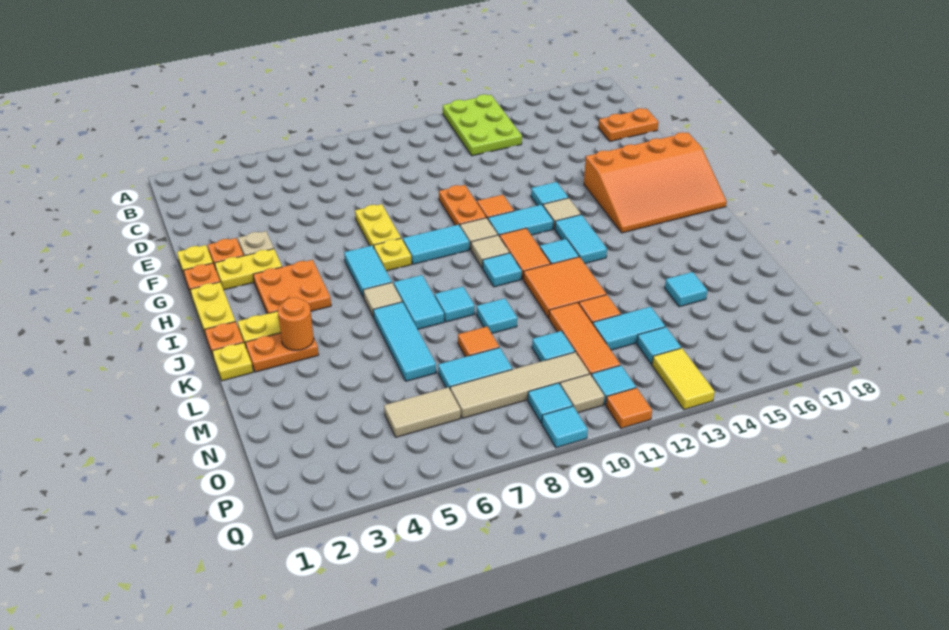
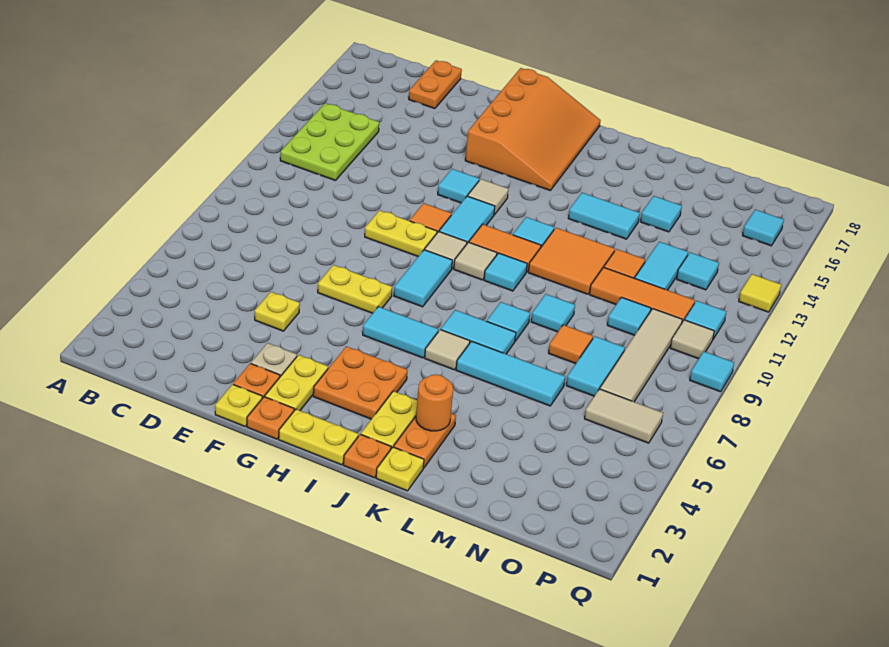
lime plate A12:C13 level 1 -> lime plate B12:C14 level 1
orange plate F10:G10 level 1 -> yellow plate F10:G10 level 1
yellow plate H7 level 1 -> yellow plate E5 level 1
cyan tile I13:J13 level 1 -> cyan tile K14:L14 level 1
tan tile O5:O6 level 1 -> tan tile O6:P6 level 1
cyan tile P9 level 1 -> cyan tile P16 level 1
yellow tile P13:Q13 level 1 -> yellow tile Q13 level 1
orange tile Q11 level 1 -> none

